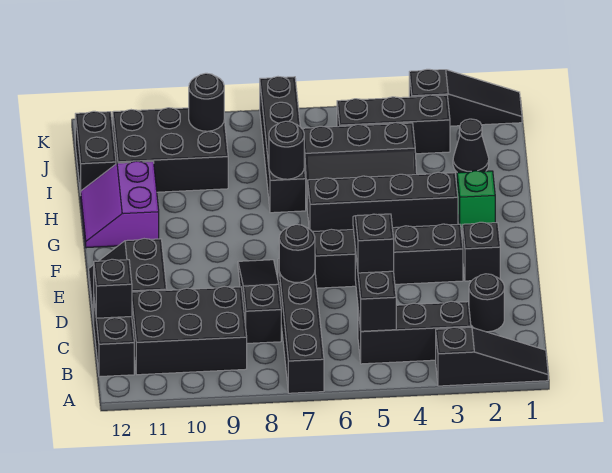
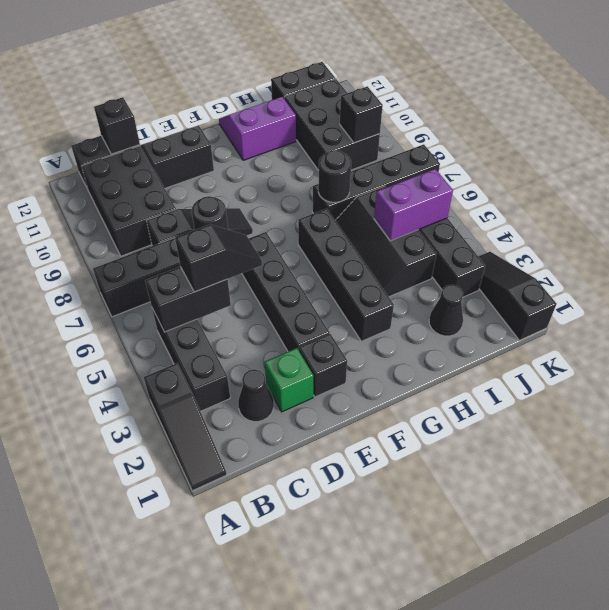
black round brick C2 level 1 -> black cone C2 level 1
green brick G2 level 1 -> green brick D2 level 1
none -> purple brick I5:J5 level 2
black round brick J9 level 2 -> black brick J9 level 2
black slope K1:K3 level 1 top 3 -> black slope K1:K3 level 1 top 1

